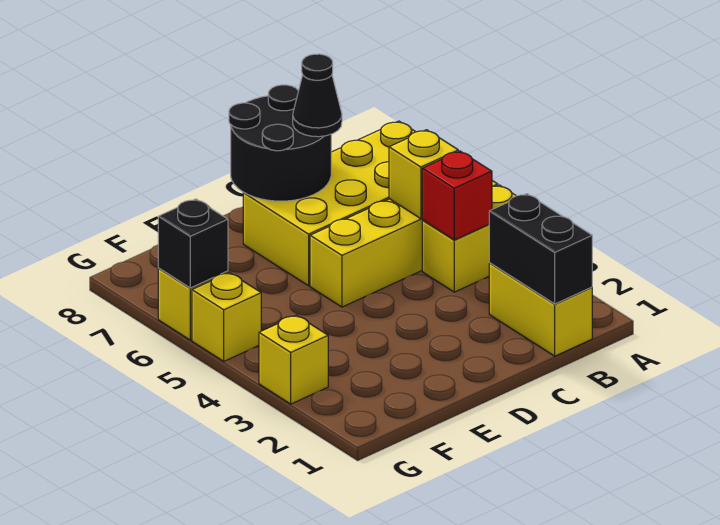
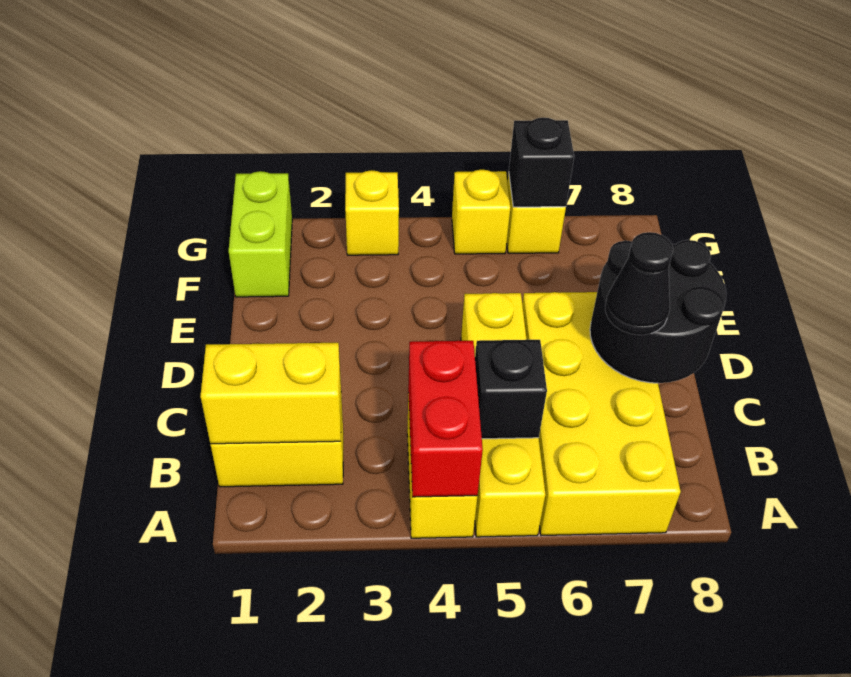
black brick B1:B2 level 2 -> yellow brick B1:B2 level 2
red brick B4 level 2 -> red brick A4:B4 level 2
yellow brick B5 level 2 -> black brick B5 level 2
none -> lime brick F1:G1 level 1

